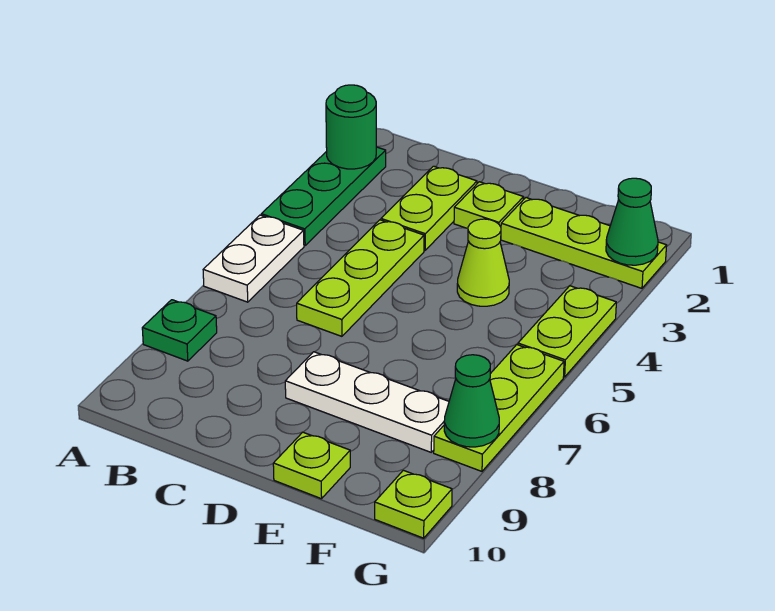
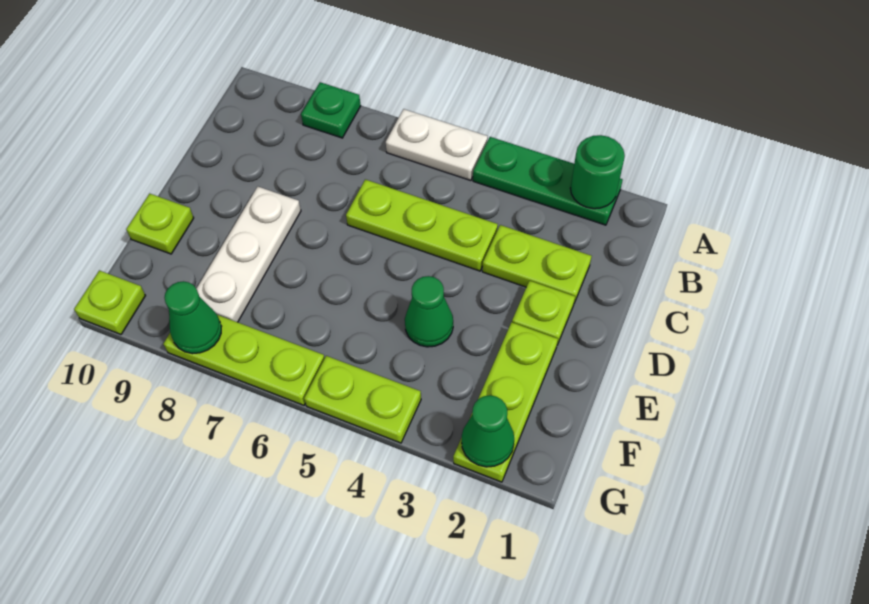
lime cone E4 level 1 -> green cone E4 level 1

